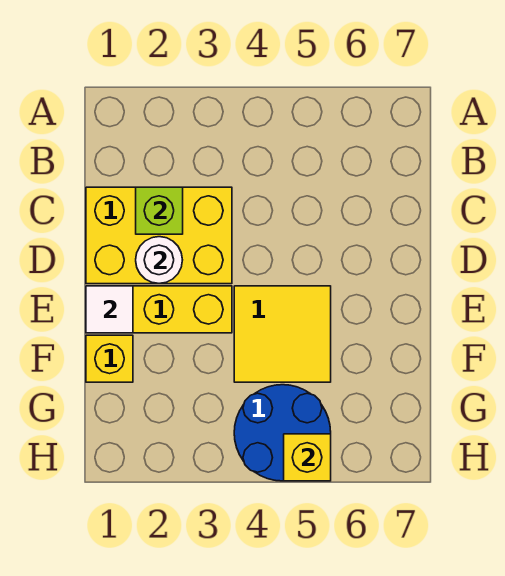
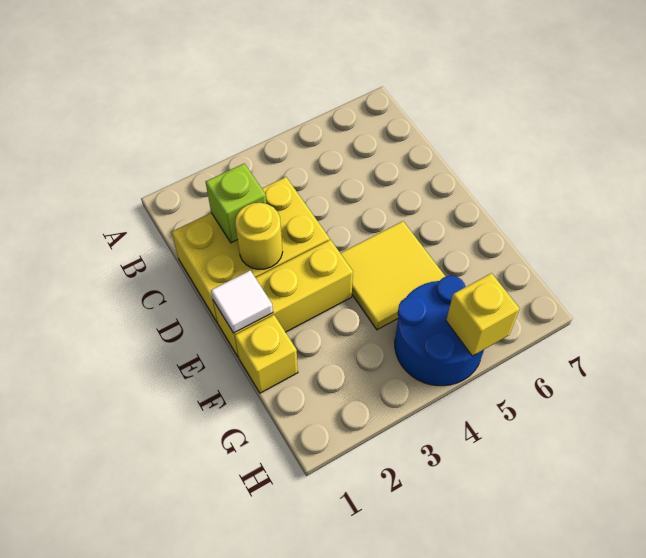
white round brick D2 level 2 -> yellow round brick D2 level 2

